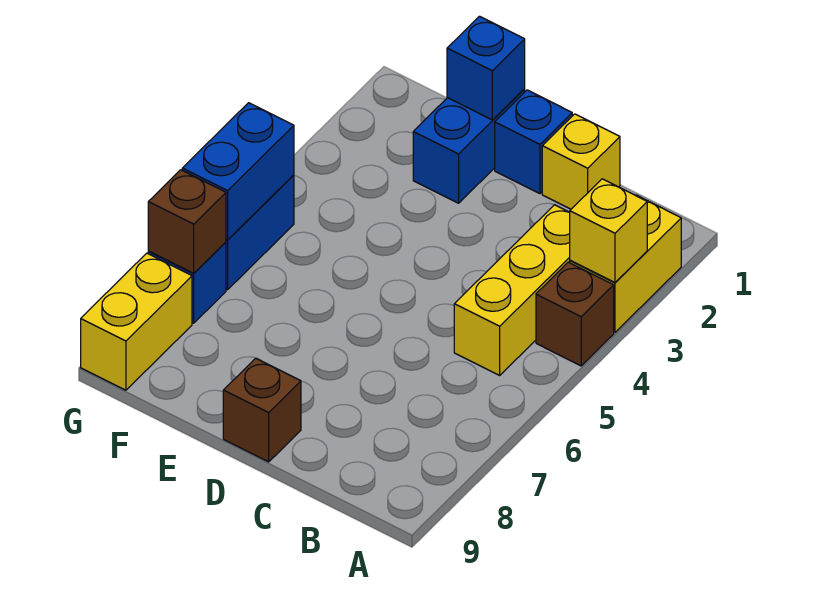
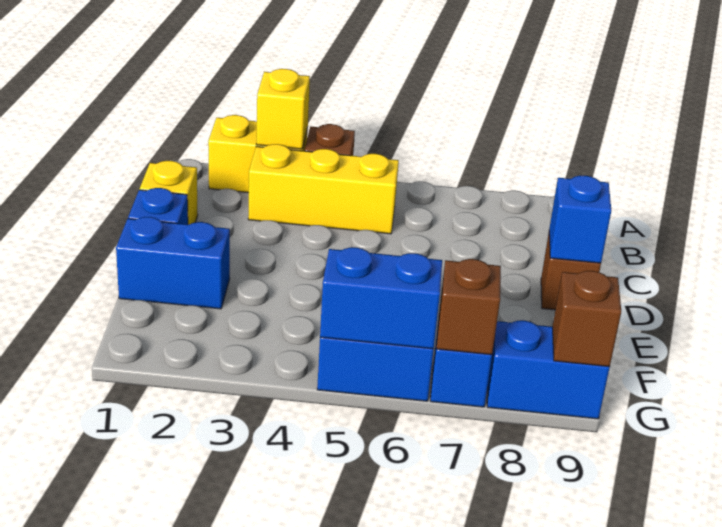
blue brick E1 level 2 -> blue brick D9 level 2
yellow brick G8:G9 level 1 -> blue brick G8:G9 level 1
none -> brown brick G9 level 2

